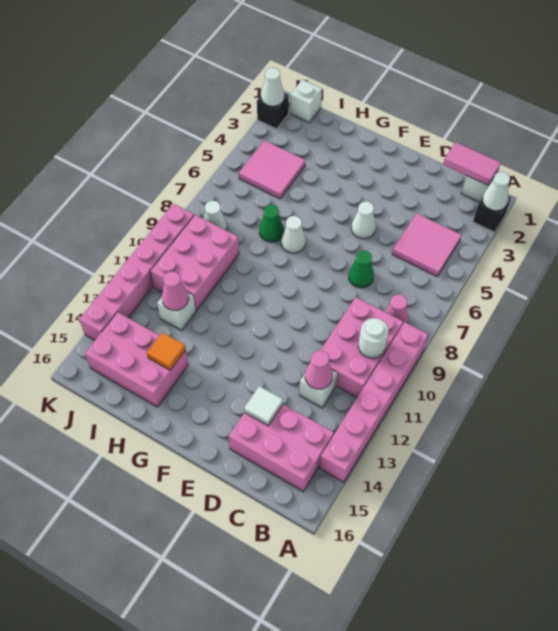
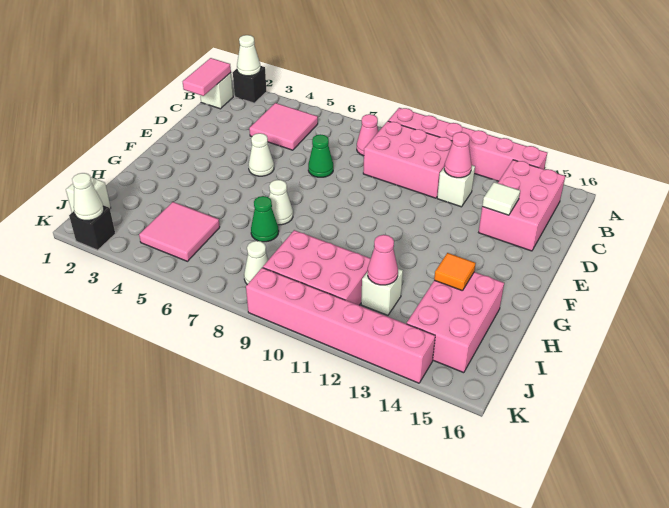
white round brick B10 level 2 -> none

